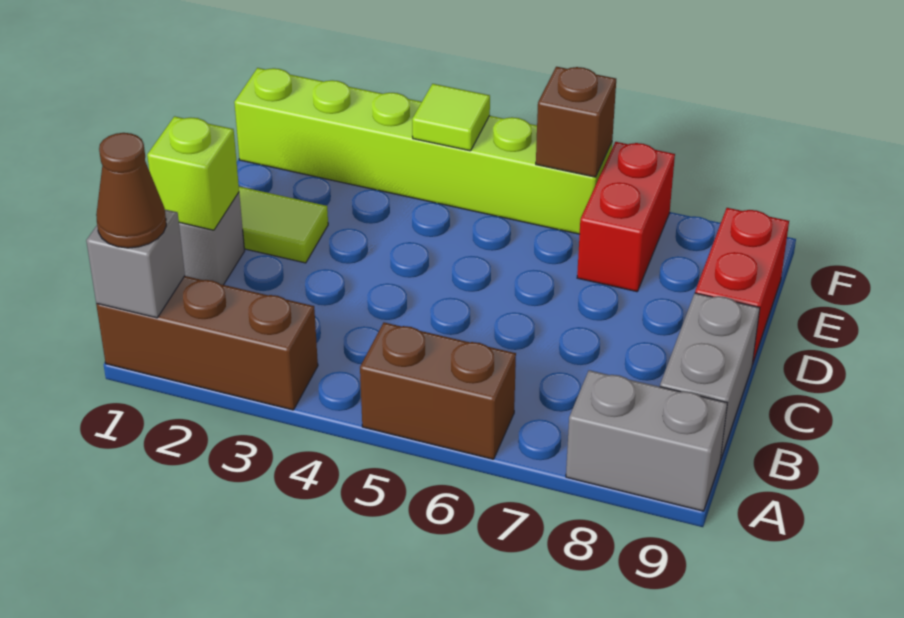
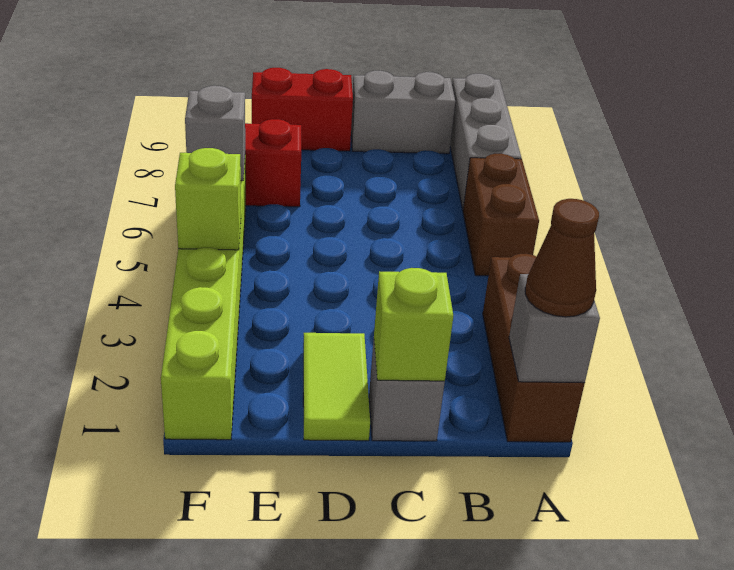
grey brick A8:A9 level 1 -> grey brick A7:A9 level 1
lime tile F4 level 2 -> lime brick F4 level 2
brown brick F6 level 2 -> grey brick F6 level 2

